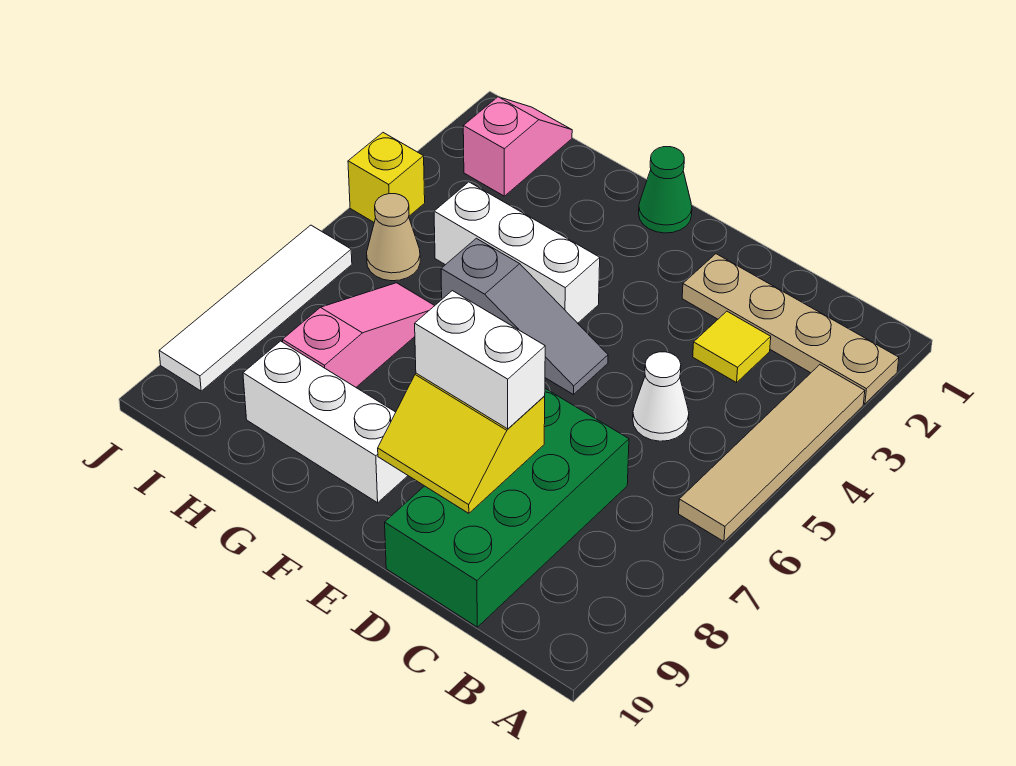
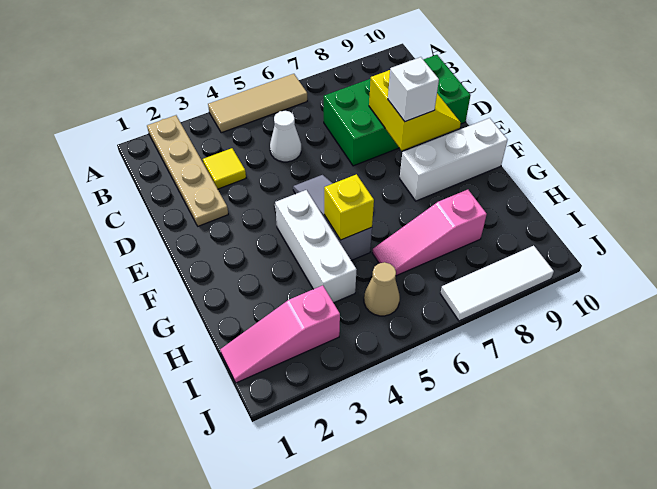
tan tile A3:A6 level 1 -> tan tile A4:A6 level 1
white brick D8:E8 level 3 -> white brick E8 level 3
green cone F1 level 1 -> none
white brick F9:H9 level 1 -> white brick F8:F10 level 1
pink slope I1:I2 level 1 top 2 -> pink slope I1:I3 level 1 top 3
yellow brick J4 level 1 -> yellow brick G5 level 2
white tile J6:J9 level 1 -> white tile J7:J9 level 1

